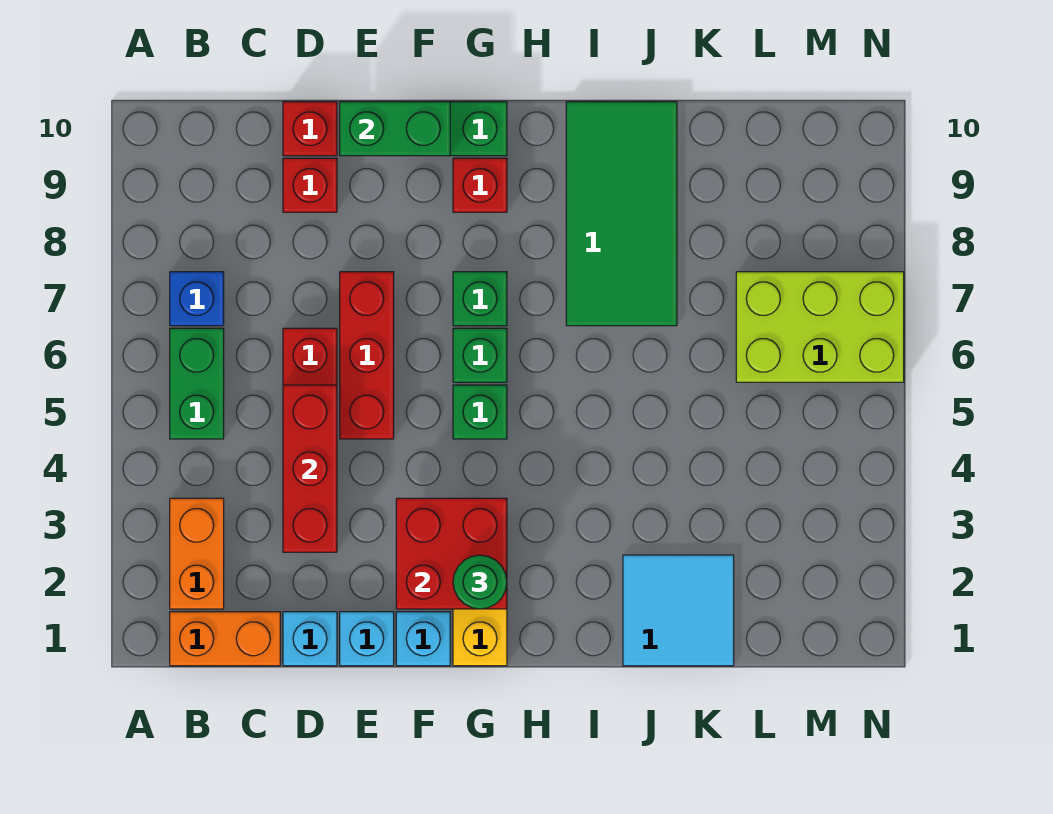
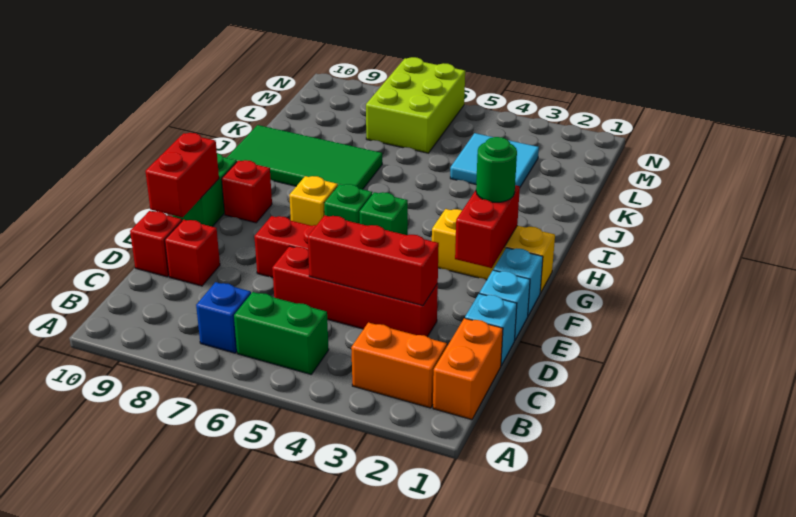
green brick E10:F10 level 2 -> red brick E10:F10 level 2
red brick F2:G3 level 2 -> red brick F2:G2 level 2
green brick G7 level 1 -> yellow brick G7 level 1
cyan tile J1:K2 level 1 -> cyan tile K3:L4 level 1

